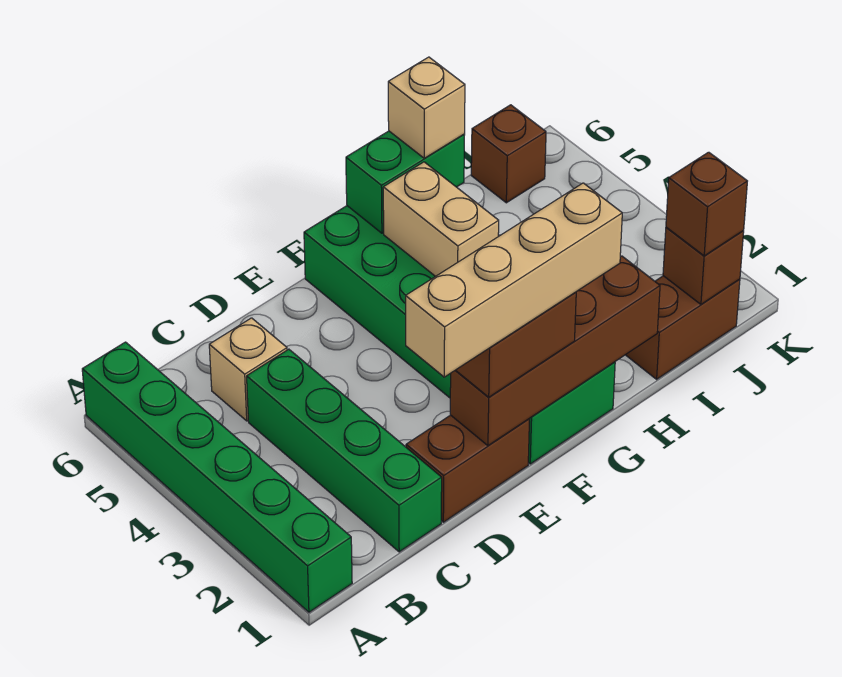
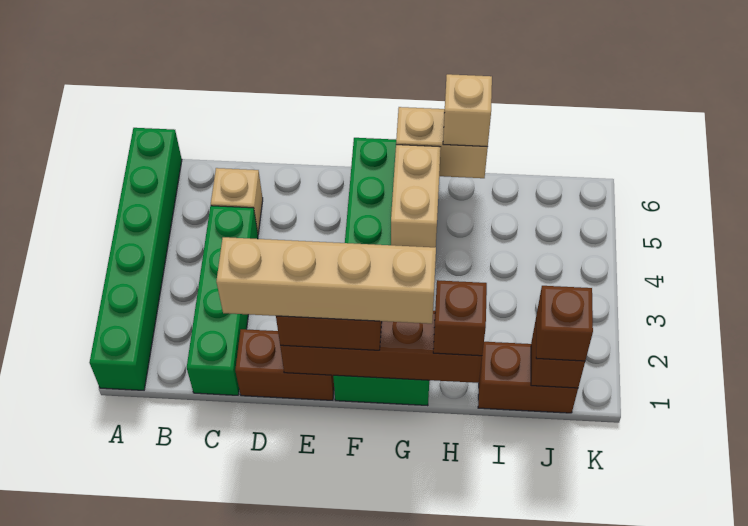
green brick G6:H6 level 2 -> tan brick G6:H6 level 2
brown brick J6 level 1 -> brown brick H1 level 3

